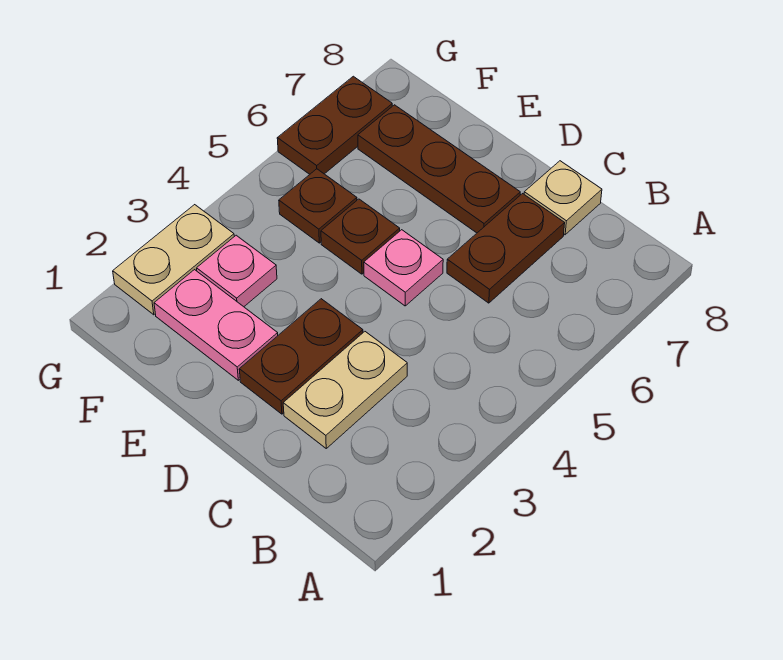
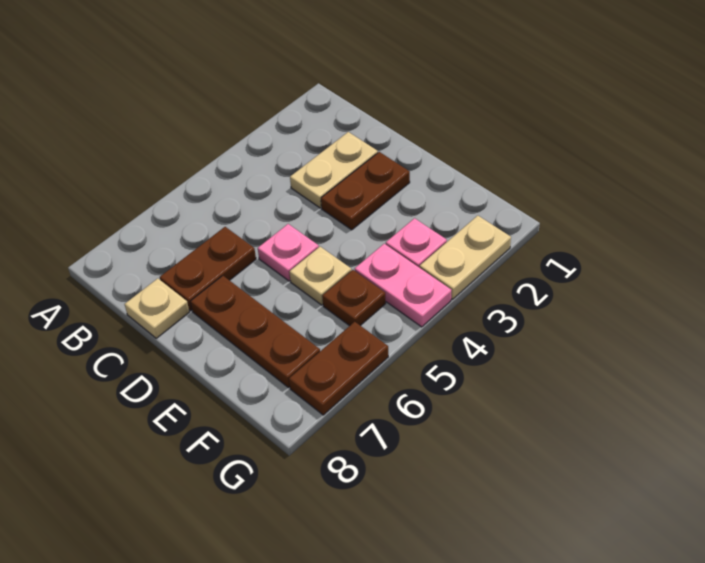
pink plate E2:F2 level 1 -> pink plate F4:G4 level 1
brown plate E5 level 1 -> tan plate E5 level 1

